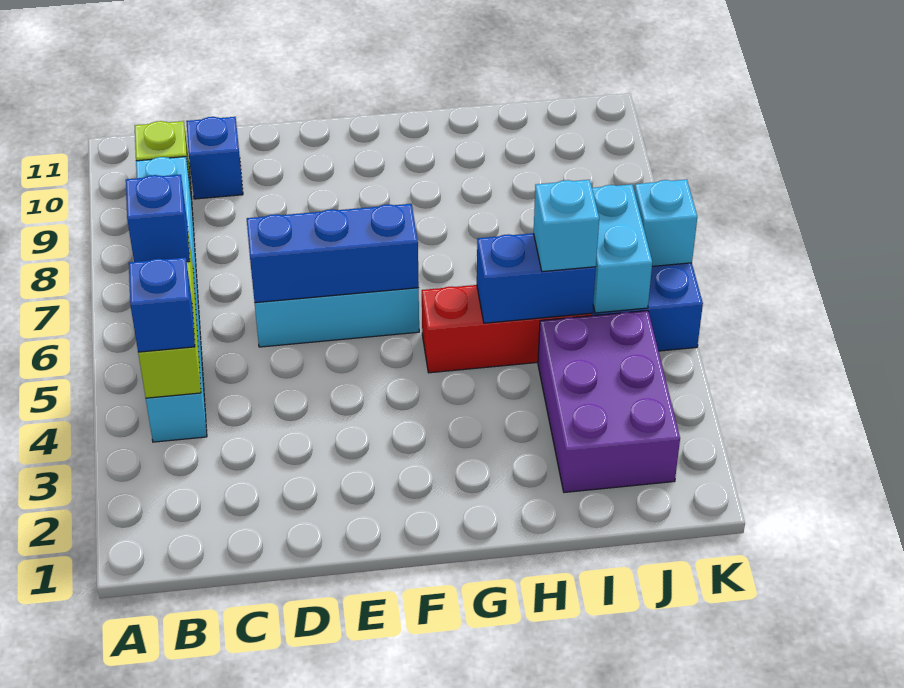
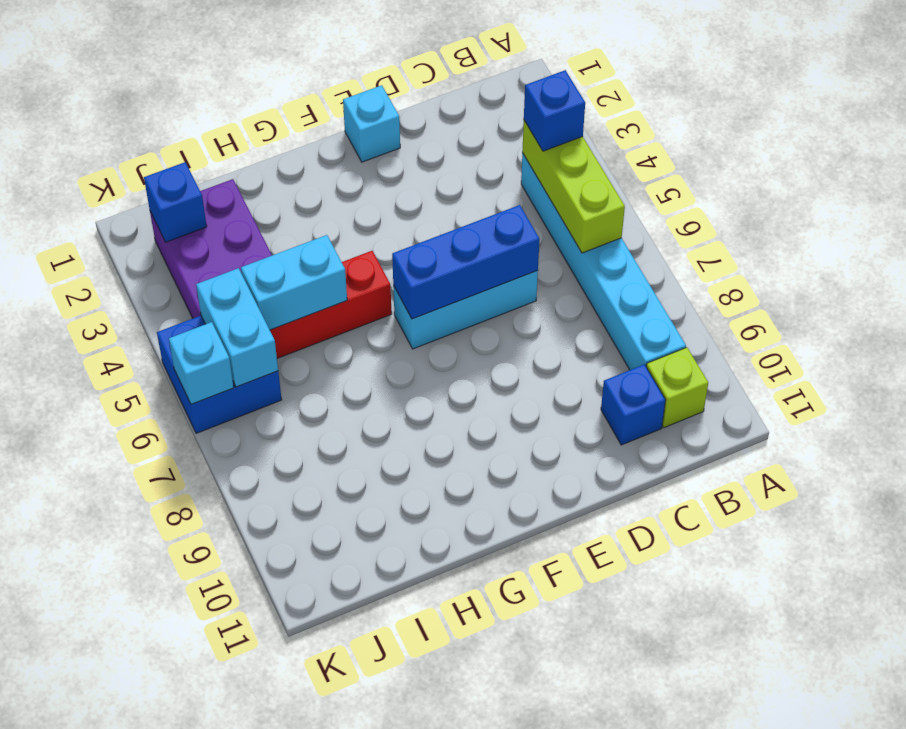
blue brick B6 level 3 -> blue brick J2 level 2
blue brick H5:I5 level 2 -> cyan brick H5:I5 level 2
cyan brick I5 level 3 -> cyan brick E1 level 1

